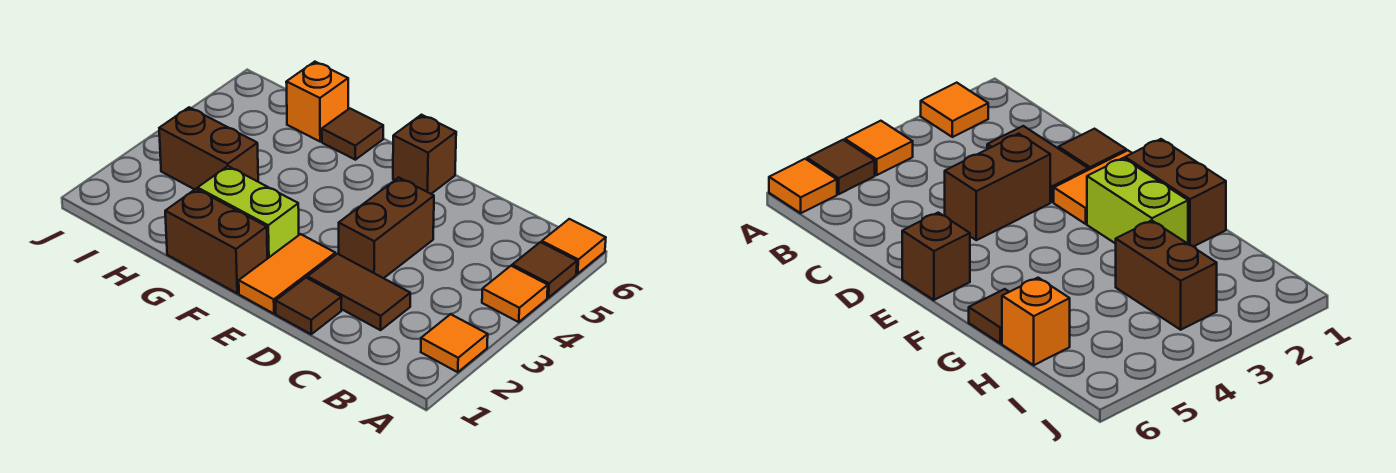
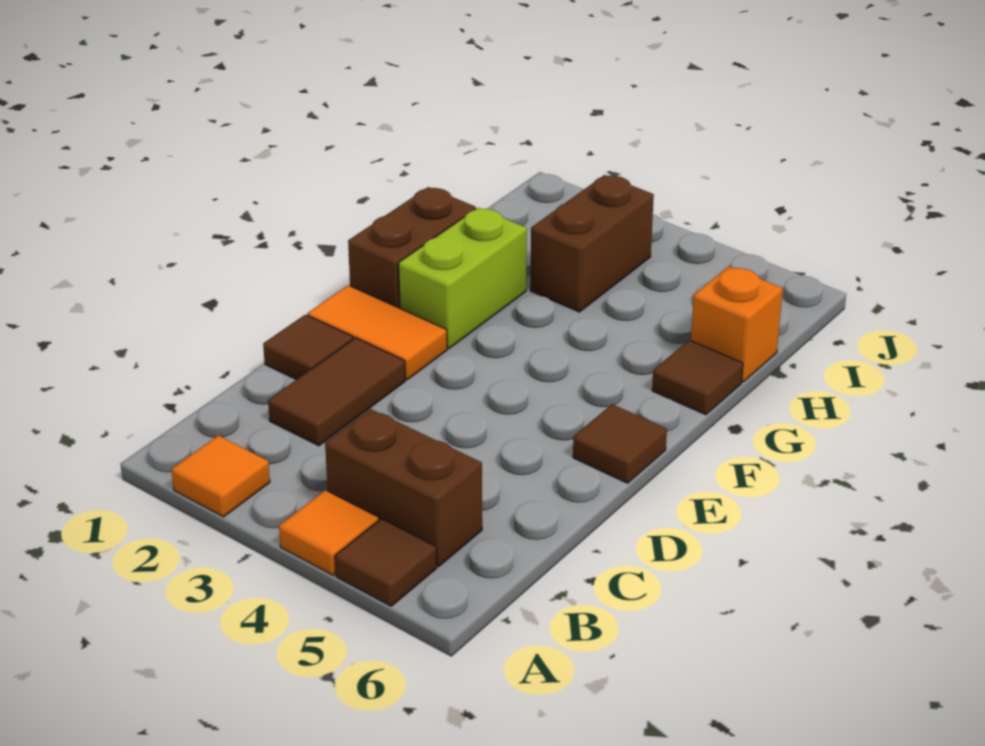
orange tile A6 level 1 -> none
brown brick D3:D4 level 1 -> brown brick B4:B5 level 1
brown brick E6 level 1 -> brown tile E6 level 1

